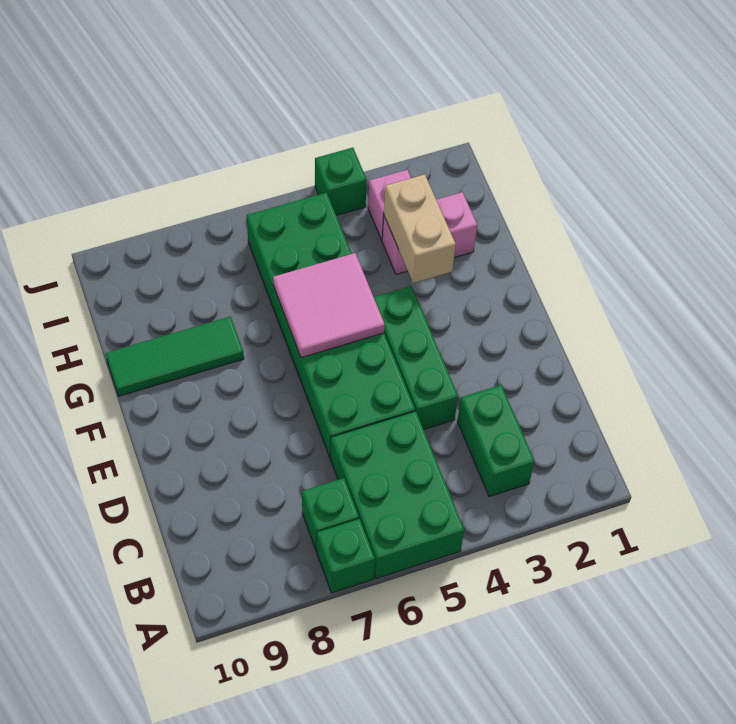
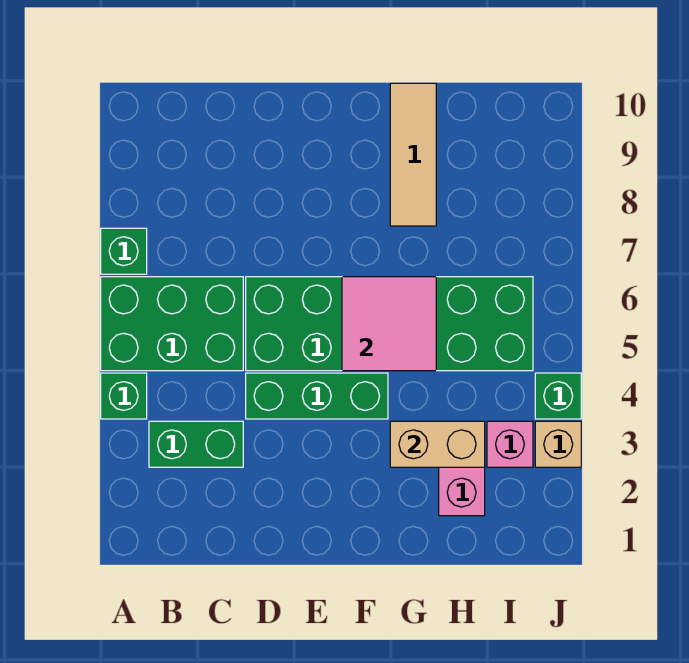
green brick B7 level 1 -> green brick A4 level 1
green tile G8:G10 level 1 -> tan tile G8:G10 level 1
none -> tan brick J3 level 1

